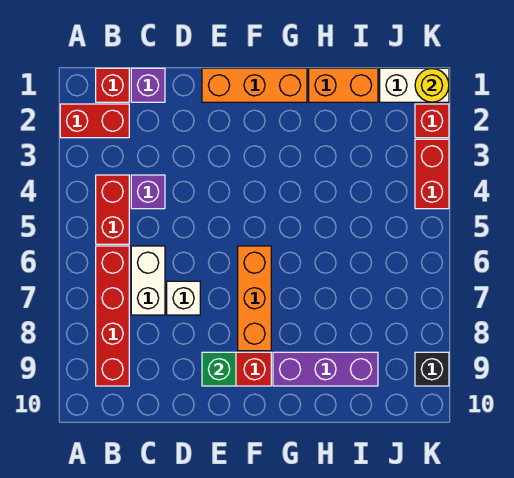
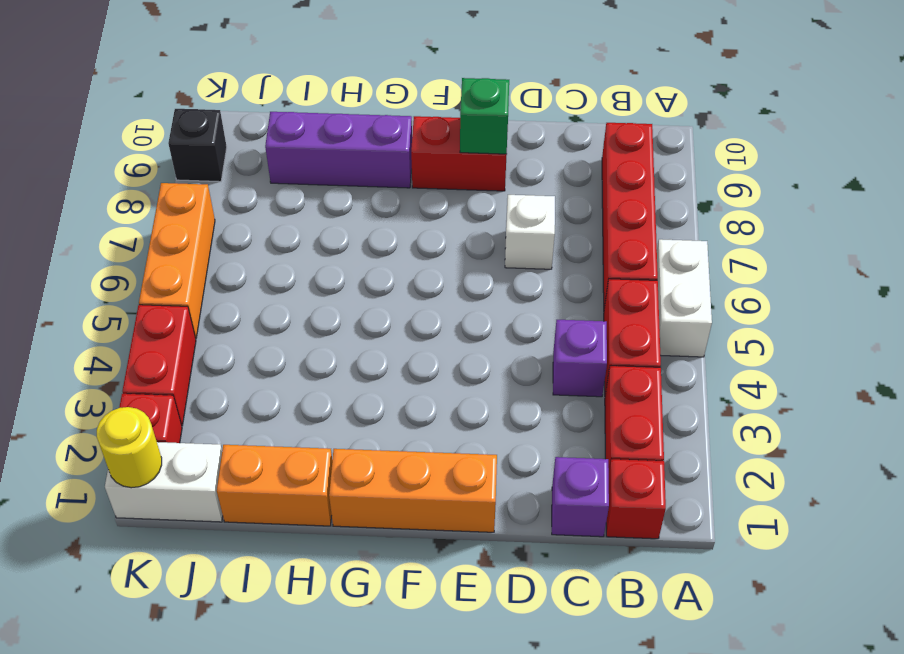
red brick A2:B2 level 1 -> red brick B2:B3 level 1
white brick C6:C7 level 1 -> white brick A5:A6 level 1
orange brick F6:F8 level 1 -> orange brick K5:K7 level 1

